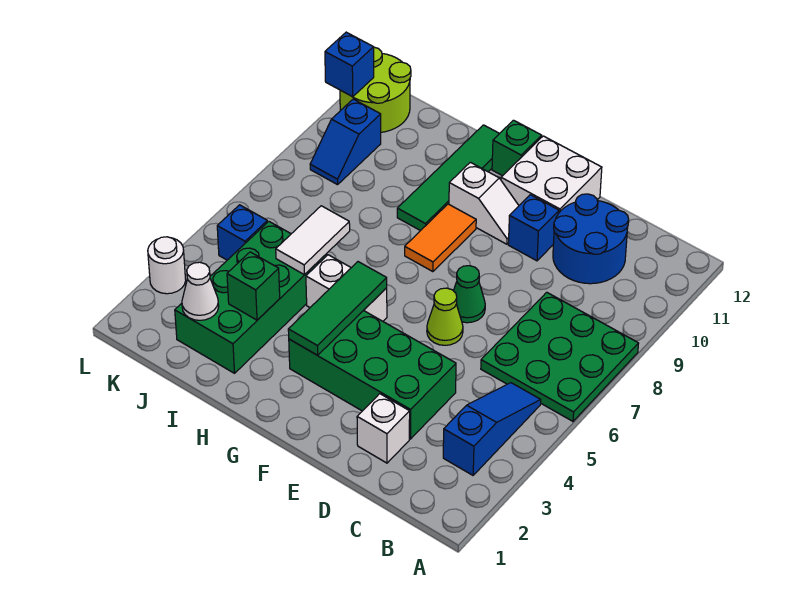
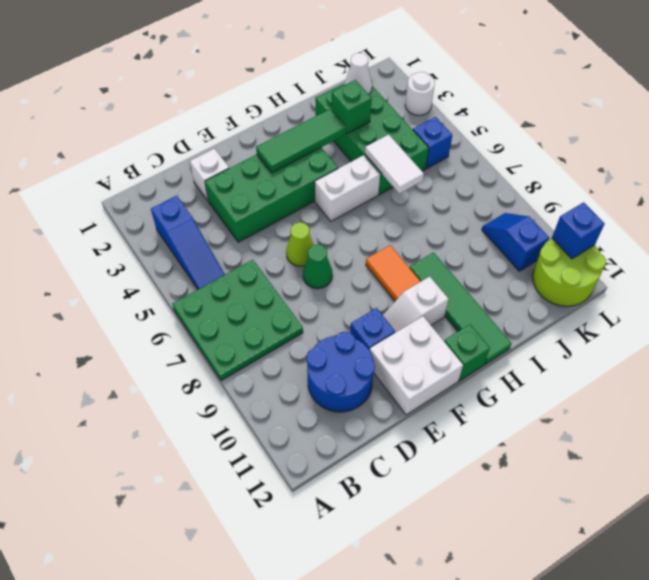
green tile G3:G5 level 2 -> green tile F3:H3 level 2

